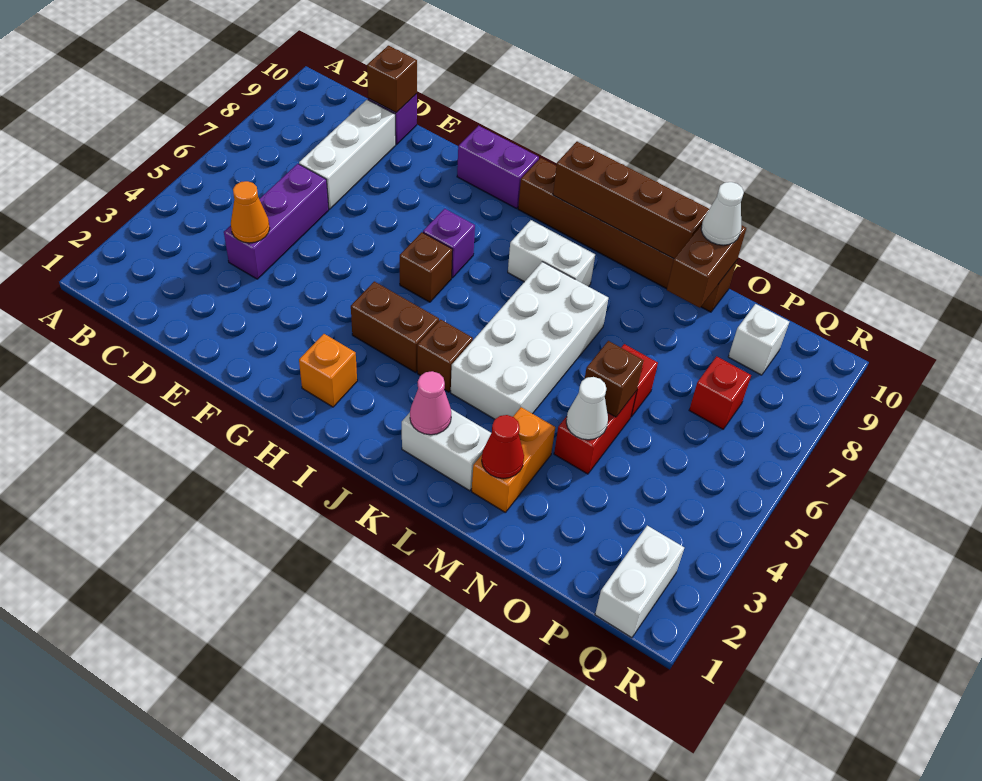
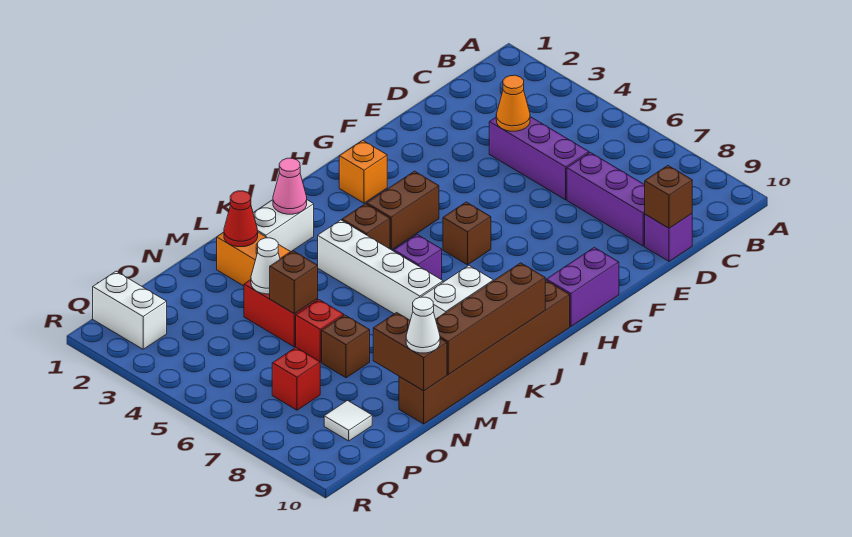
white brick D7:D9 level 1 -> purple brick D7:D9 level 1
purple brick H7 level 1 -> purple brick J6 level 1
white brick K4:L7 level 1 -> white brick K4:K7 level 1
none -> brown brick N7 level 1
white brick P9 level 1 -> white tile P9 level 1

